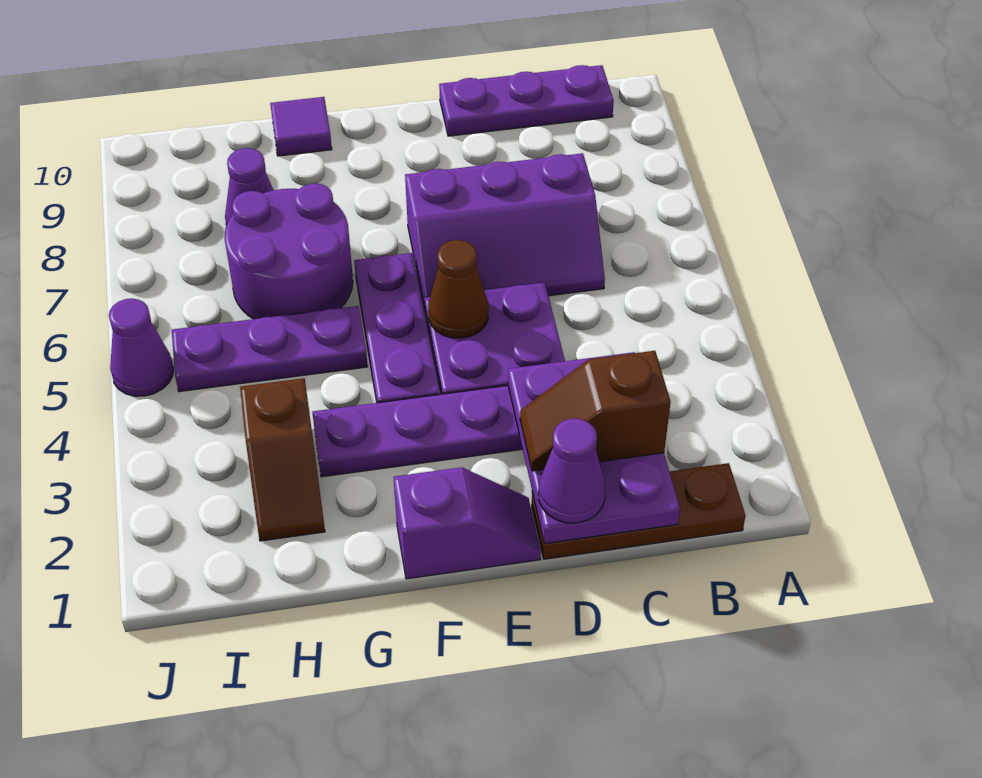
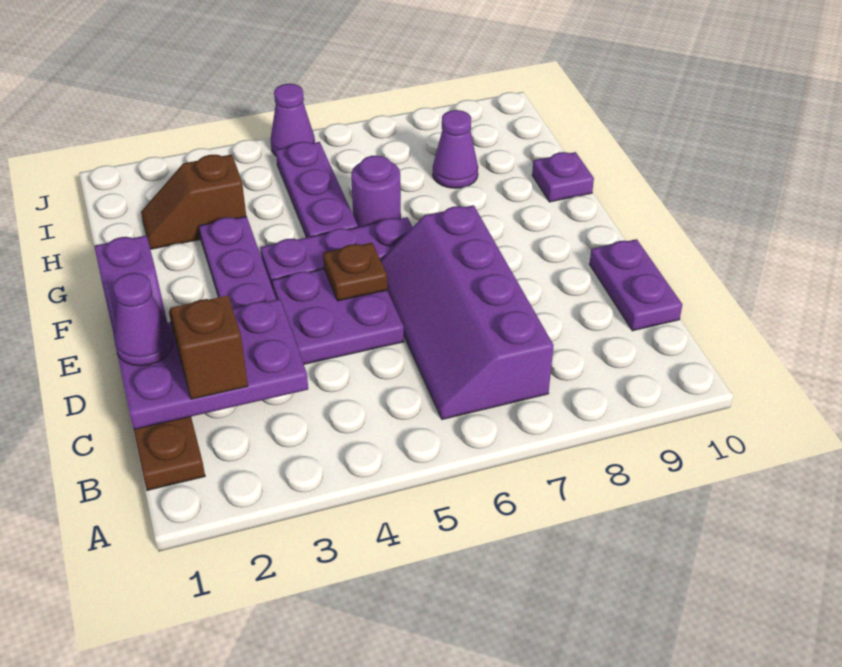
purple plate B10:D10 level 1 -> purple plate C10:D10 level 1
purple slope C6:E7 level 1 top 7 -> purple slope B6:E7 level 1 top 7
brown cone E5 level 2 -> brown plate E5 level 2
purple round brick G6:H7 level 1 -> purple round brick G6 level 1
purple tile G10 level 1 -> purple plate G10 level 1

